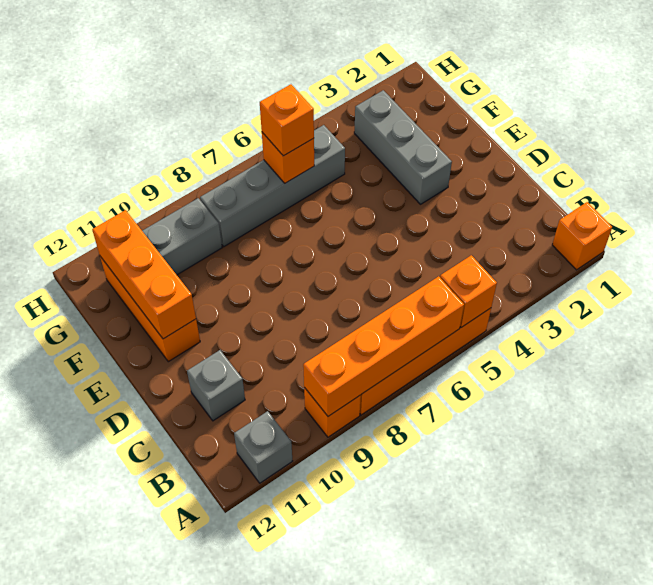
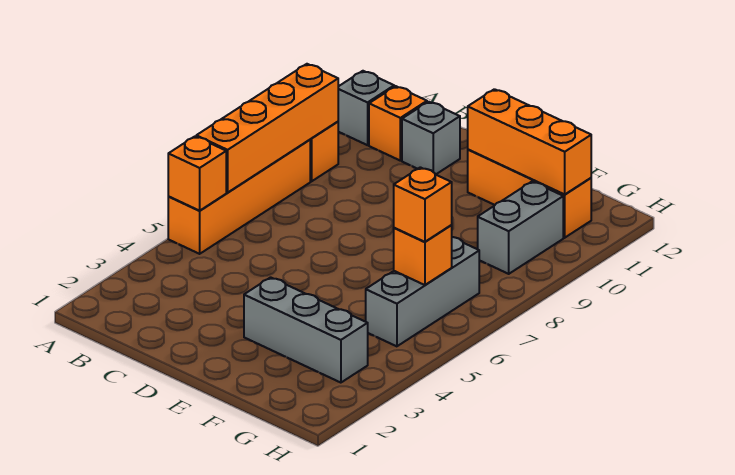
orange brick A1 level 1 -> orange brick B11 level 1
grey brick G5:G8 level 1 -> grey brick G5:G7 level 1

